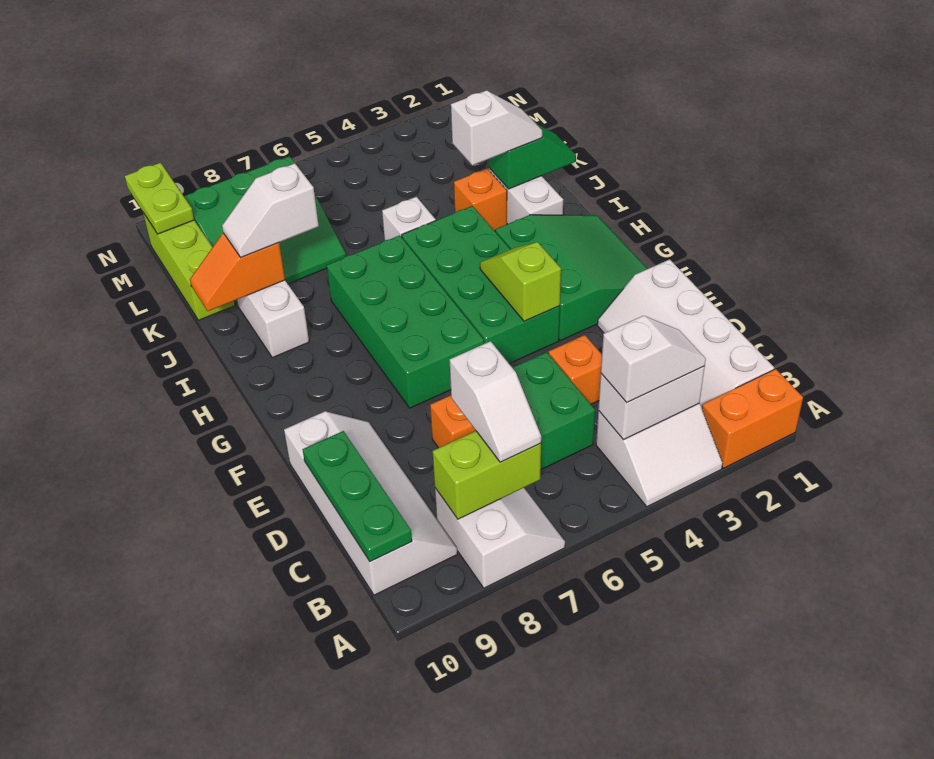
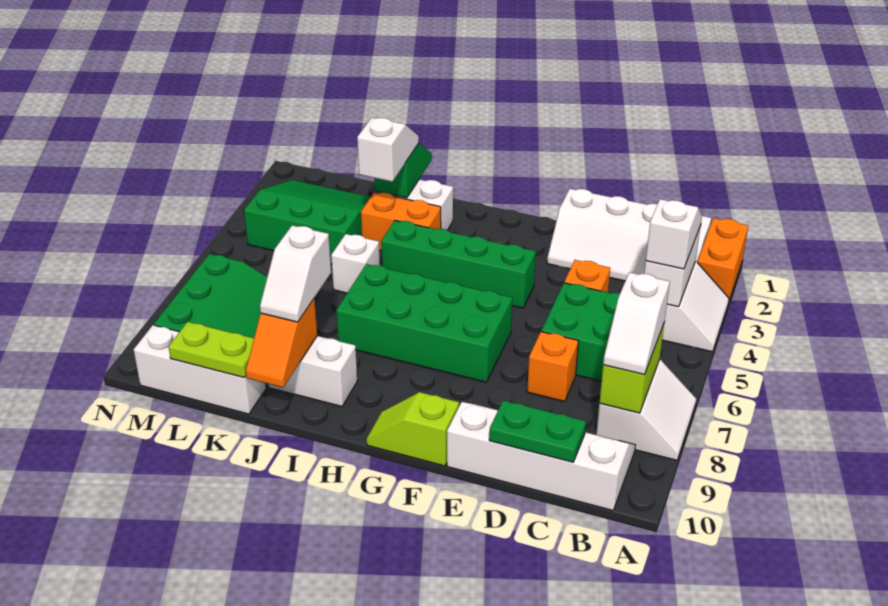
white slope A7:B8 level 1 top 8 -> white slope A7:B8 level 1 top B
white slope B7:C7 level 3 top C -> white slope B7:B8 level 3 top 7
green plate B10:D10 level 2 -> green plate C10:D10 level 2
green slope F1:H3 level 1 top 3 -> green slope K2:M4 level 1 top 4
green brick F4:I5 level 1 -> green brick F4:I4 level 1
lime slope F4:G4 level 2 top F -> lime slope F10:G10 level 1 top F
orange brick J3 level 1 -> orange brick I3:J3 level 1
lime brick K10:M10 level 1 -> white brick K10:M10 level 1
lime plate M10:N10 level 2 -> lime plate K10:L10 level 2

